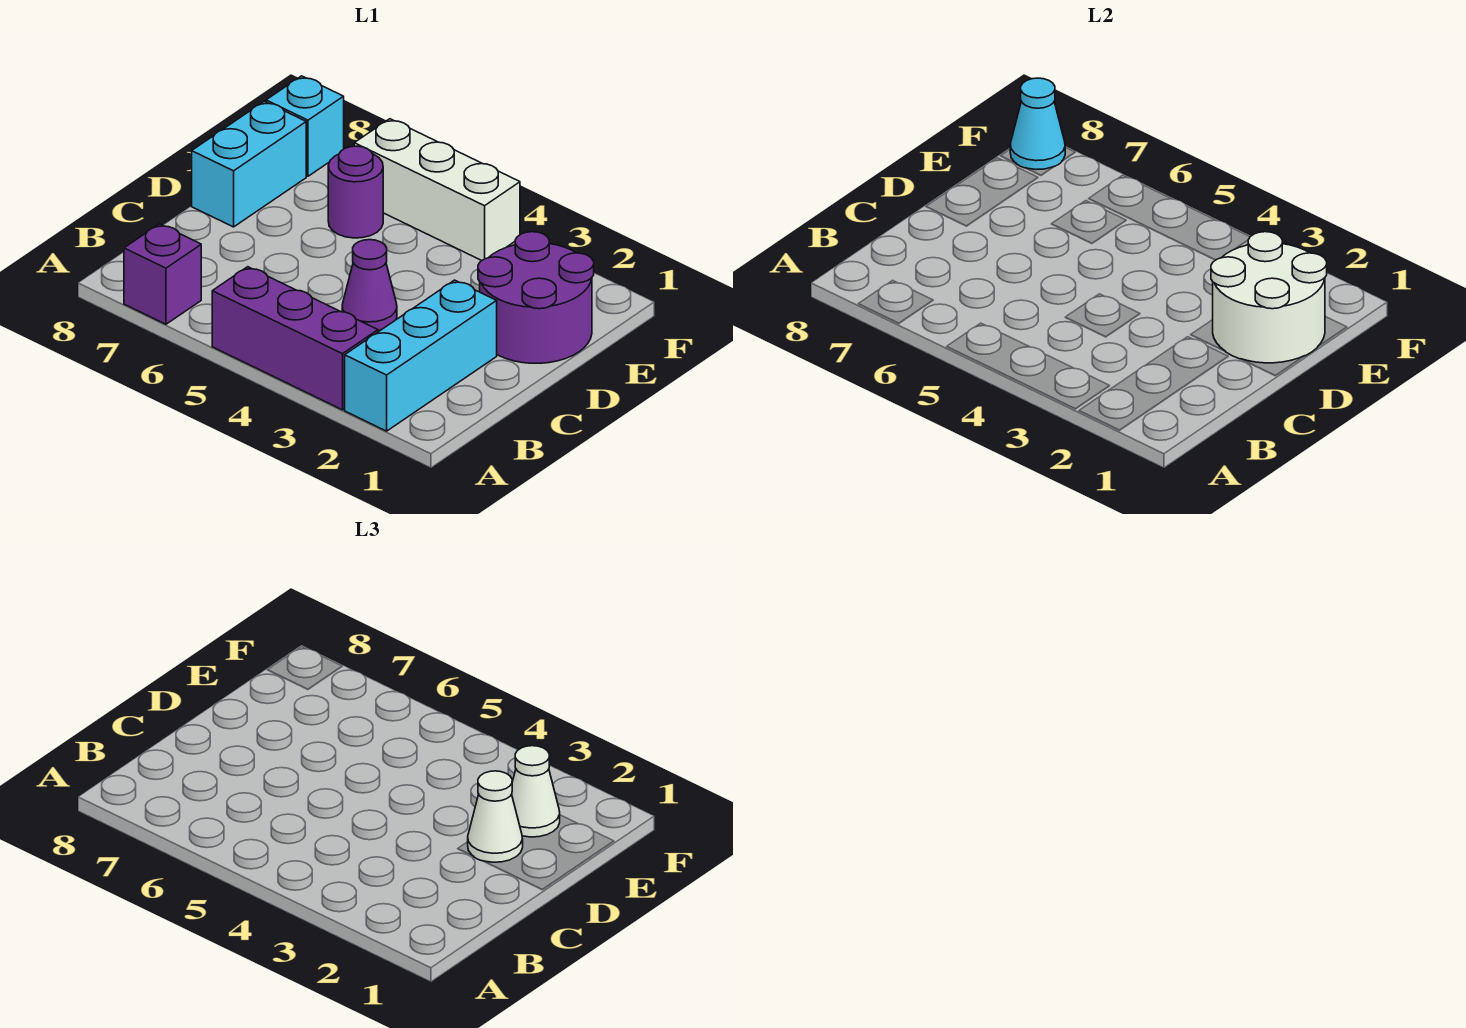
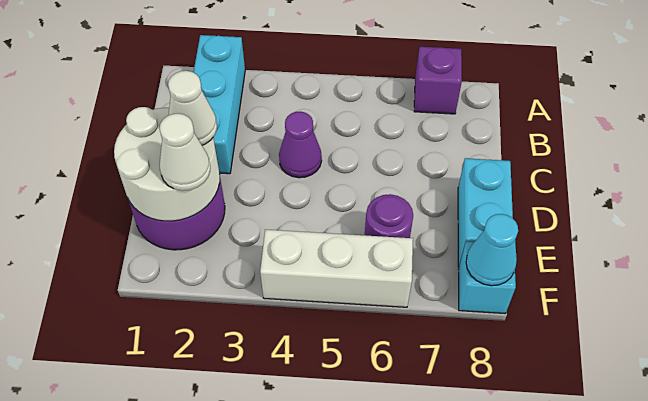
purple brick A3:A5 level 1 -> none

